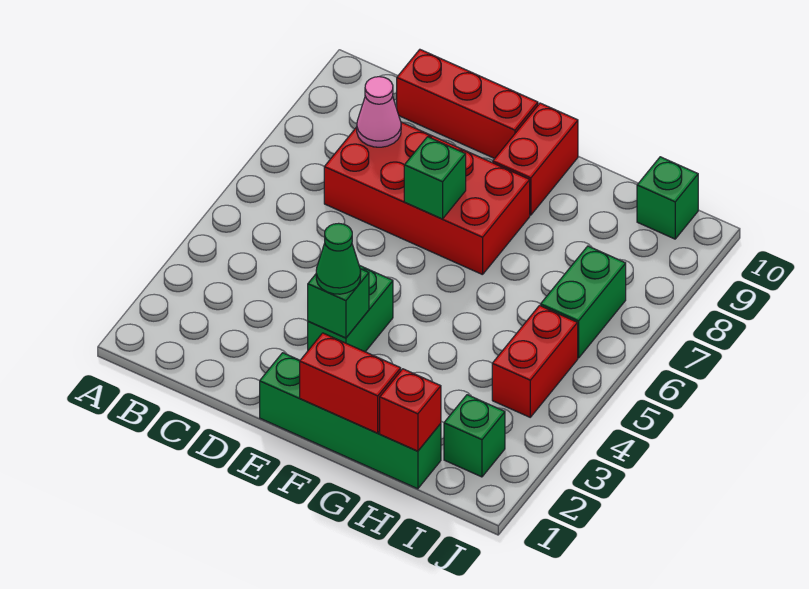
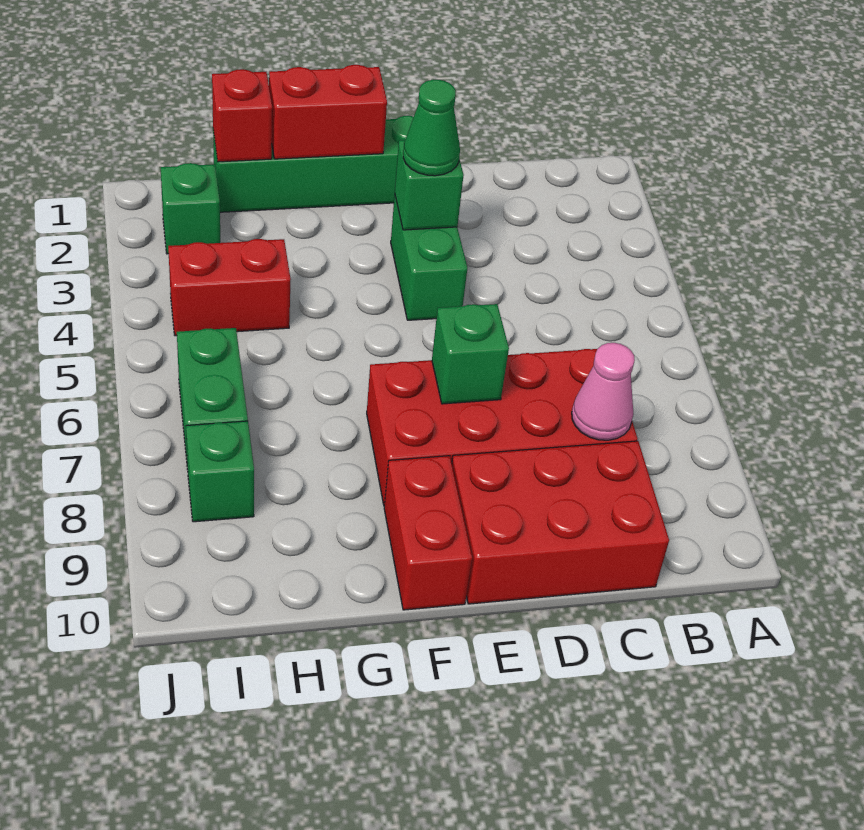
red brick C10:E10 level 1 -> red brick C9:E10 level 1
red brick I4:I5 level 1 -> red brick H4:I4 level 1
green brick I10 level 1 -> green brick I8 level 1

